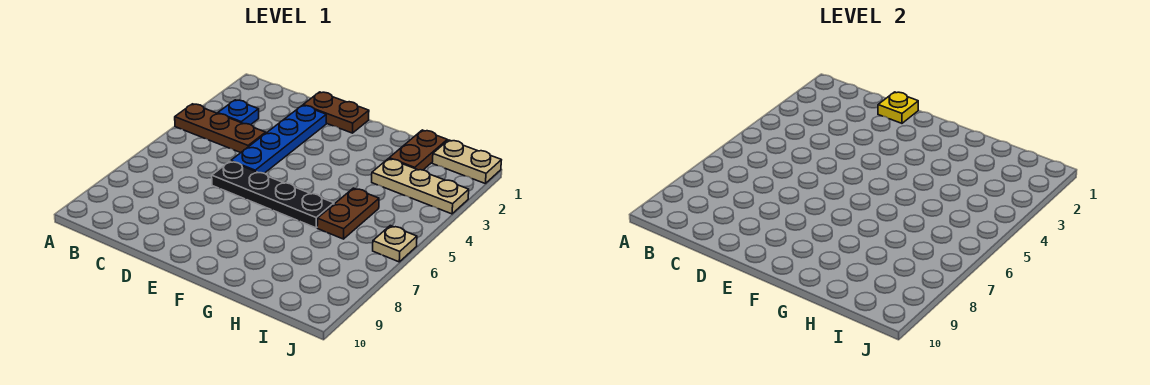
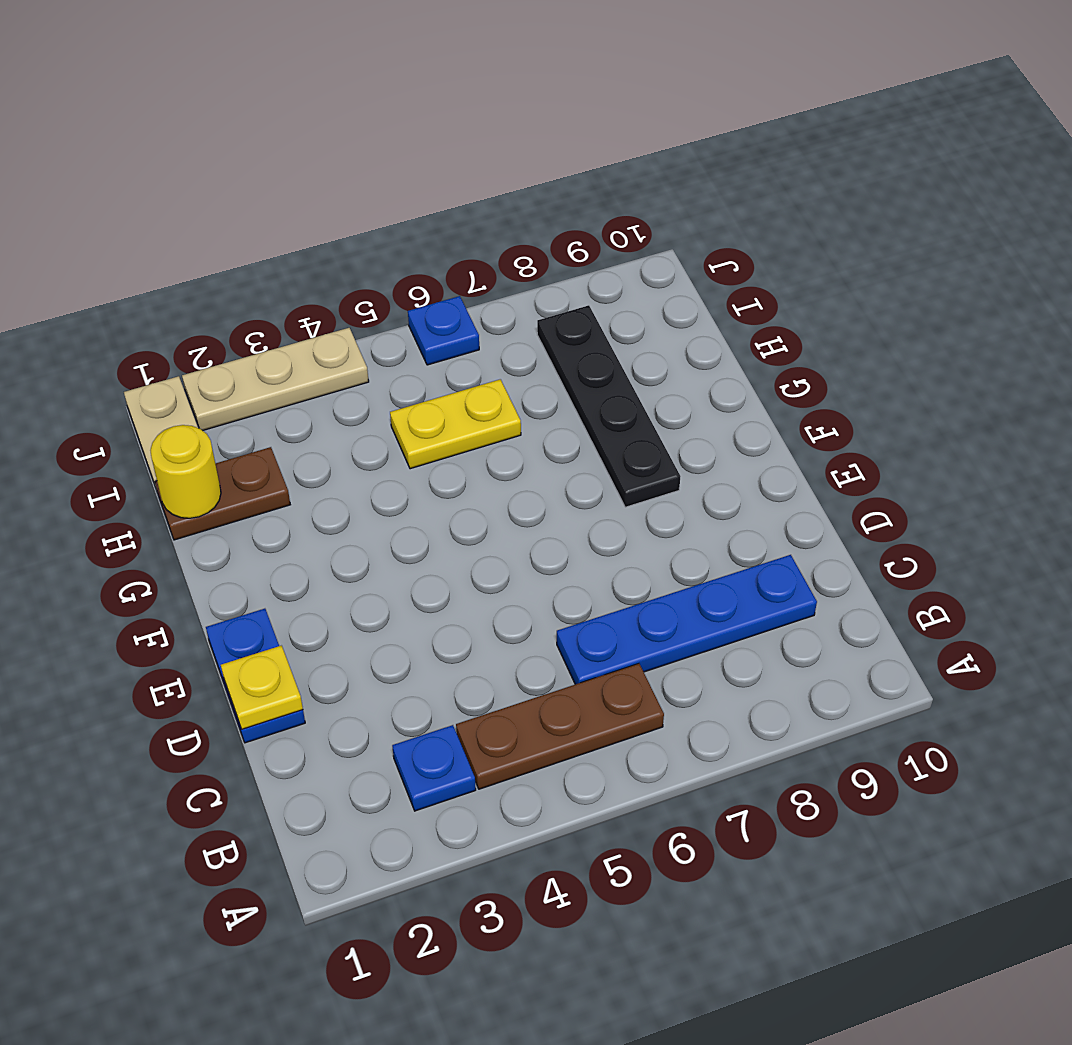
brown plate A4:C4 level 1 -> brown plate B4:B6 level 1
brown plate D1:E1 level 1 -> blue plate D1:E1 level 1
blue plate D2:D5 level 1 -> blue plate C6:C9 level 1
black plate D6:G6 level 1 -> black plate F8:I8 level 1
none -> yellow round brick H1 level 2
tan plate H3:J3 level 1 -> tan plate J2:J4 level 1
brown plate H5:H6 level 1 -> yellow plate H5:H6 level 1
tan plate J6 level 1 -> blue plate J6 level 1

